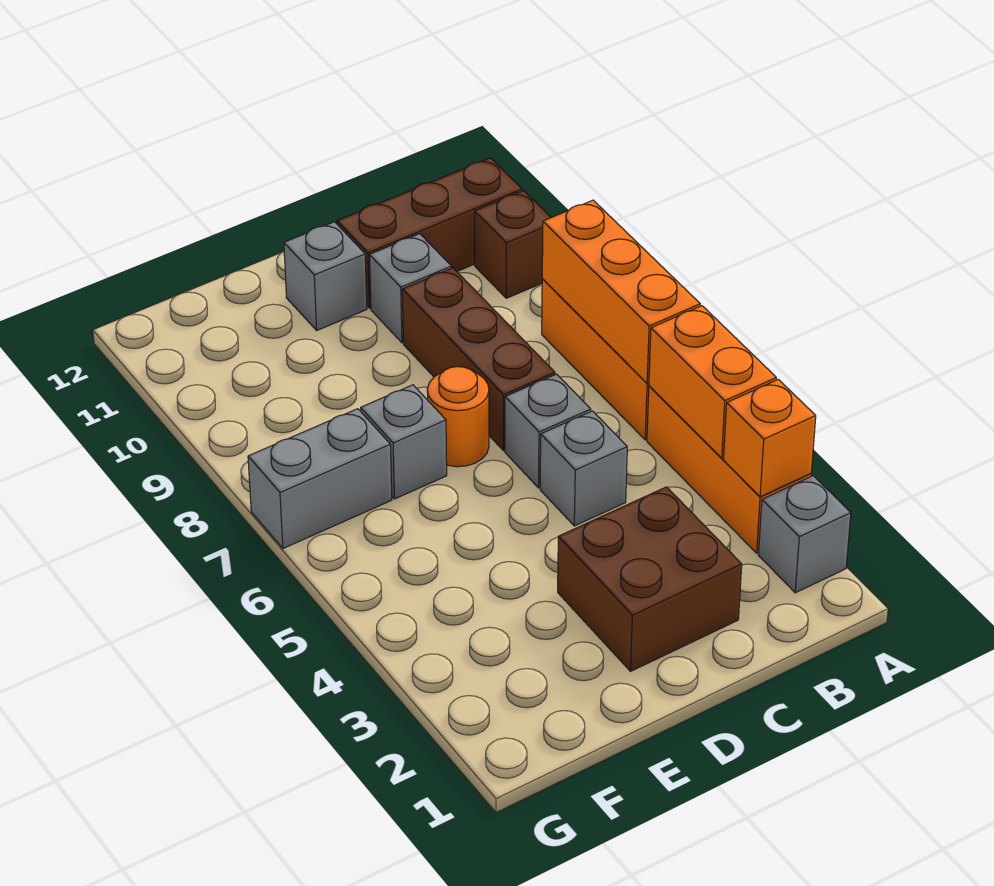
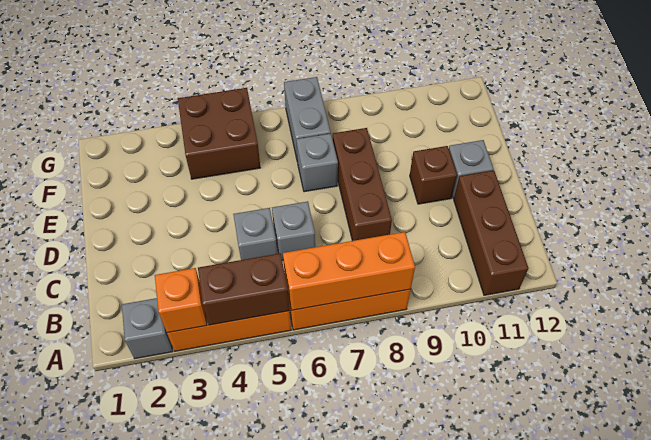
orange brick A4:A5 level 2 -> brown brick A4:A5 level 2
brown brick A10 level 1 -> brown brick D10 level 1
brown brick C2:D3 level 1 -> brown brick F4:G5 level 1
brown brick C7:C9 level 1 -> brown brick C8:E8 level 1
grey brick C10 level 1 -> none
orange round brick D7 level 1 -> none

